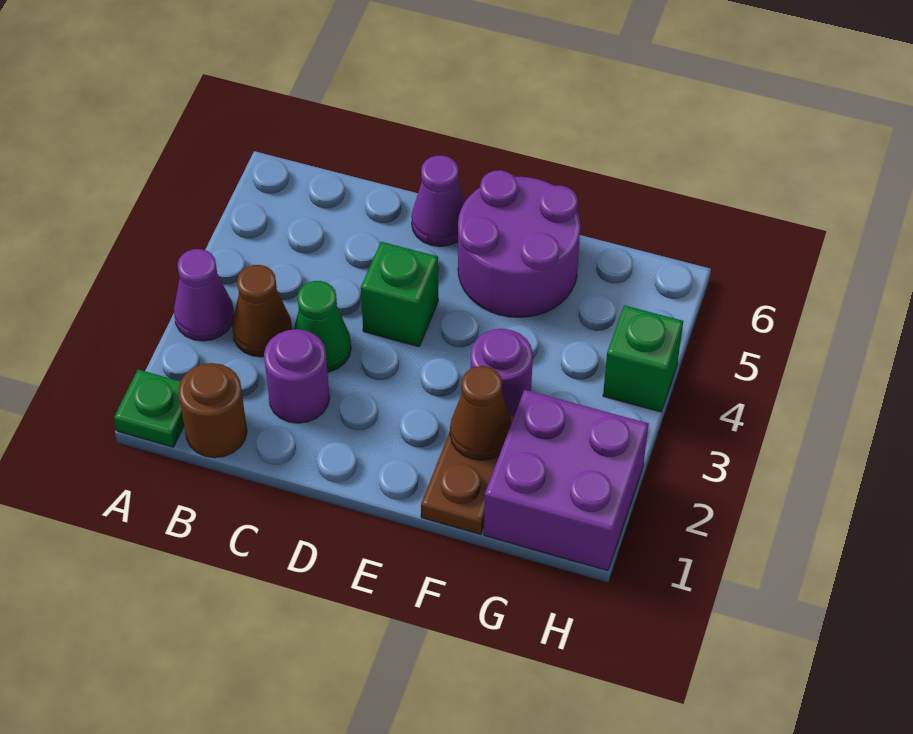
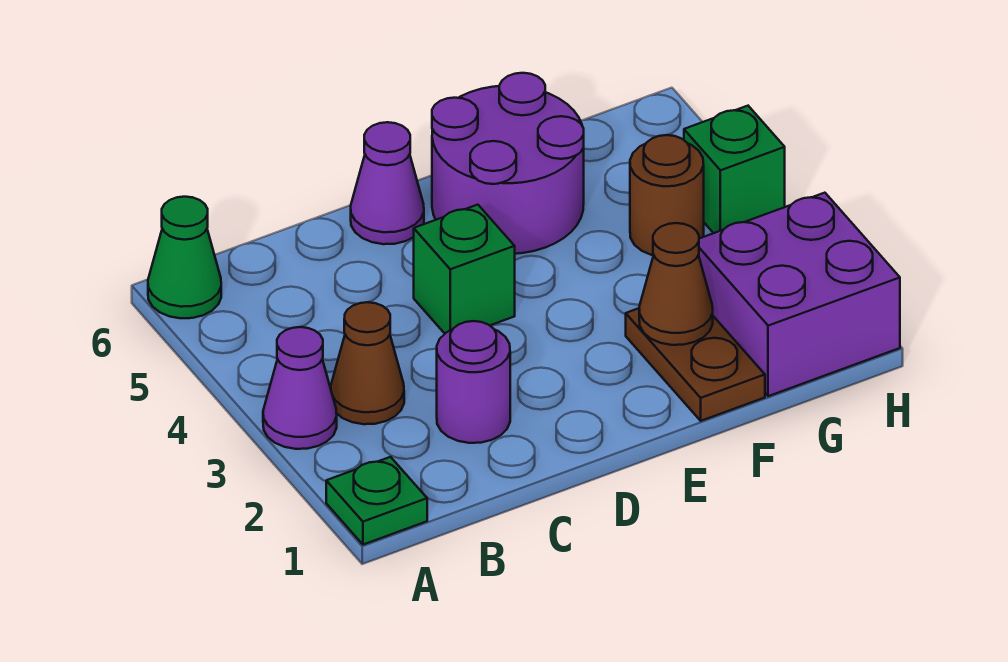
brown round brick B1 level 1 -> brown round brick G4 level 1
green cone C3 level 1 -> green cone A6 level 1
purple round brick F3 level 1 -> none

